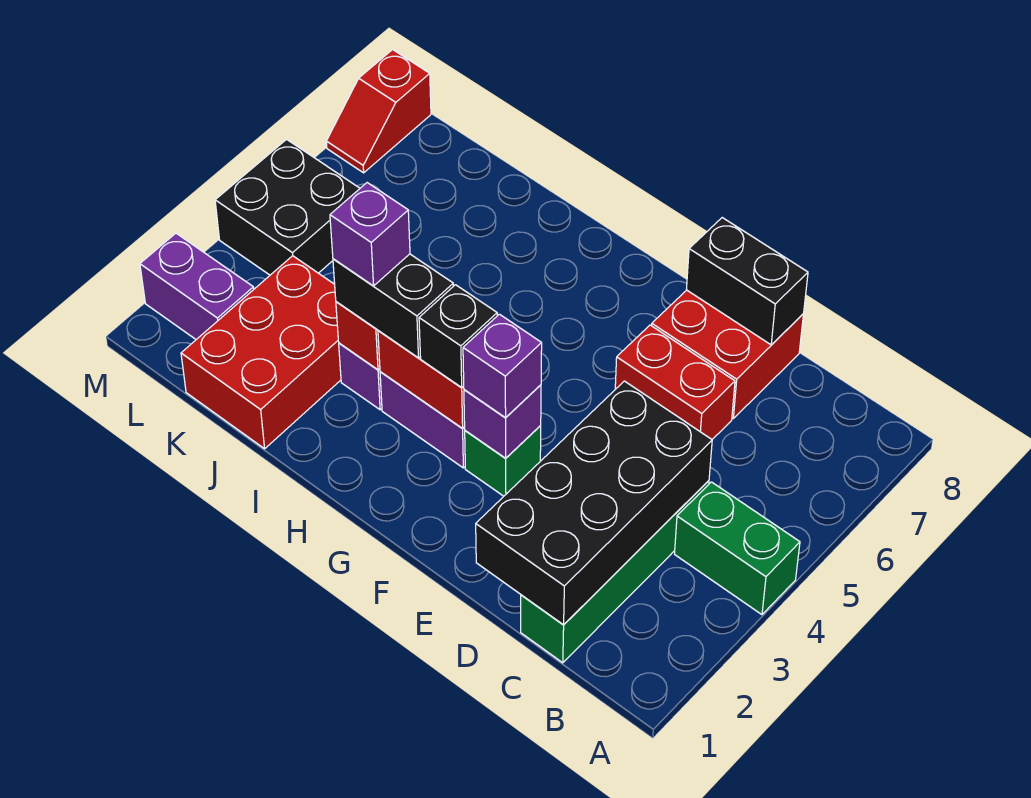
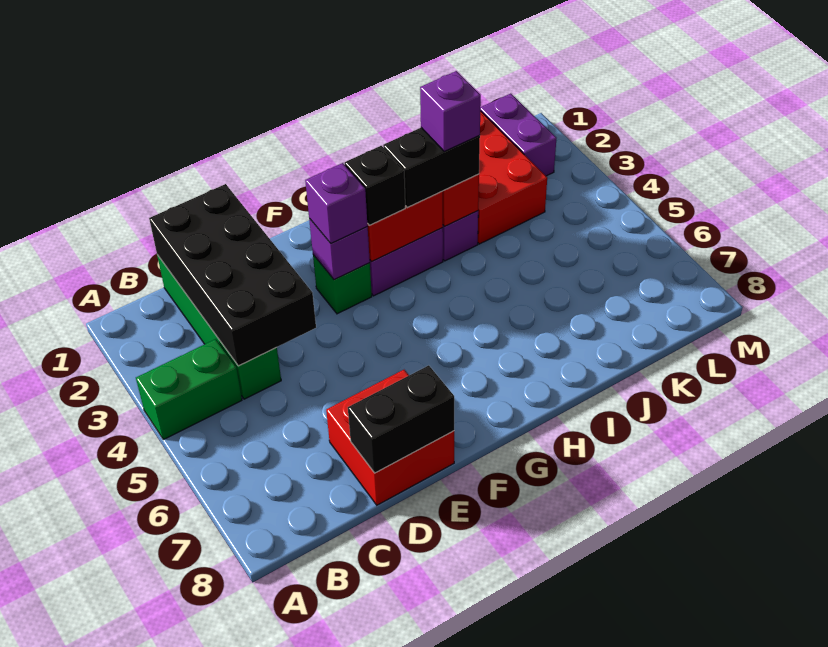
red brick D6:E6 level 1 -> none
purple brick L2:M2 level 1 -> purple brick L1:L2 level 1
black brick L4:M5 level 1 -> none
red slope M7:M8 level 1 top 8 -> none

